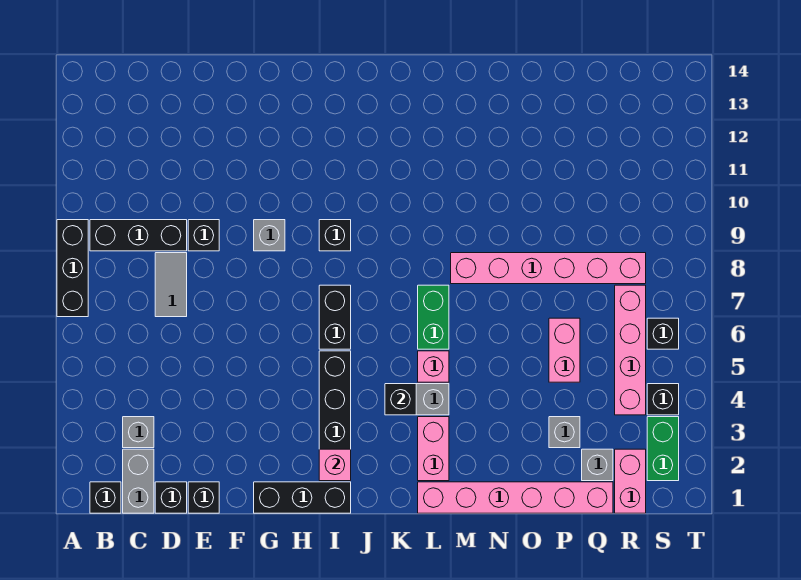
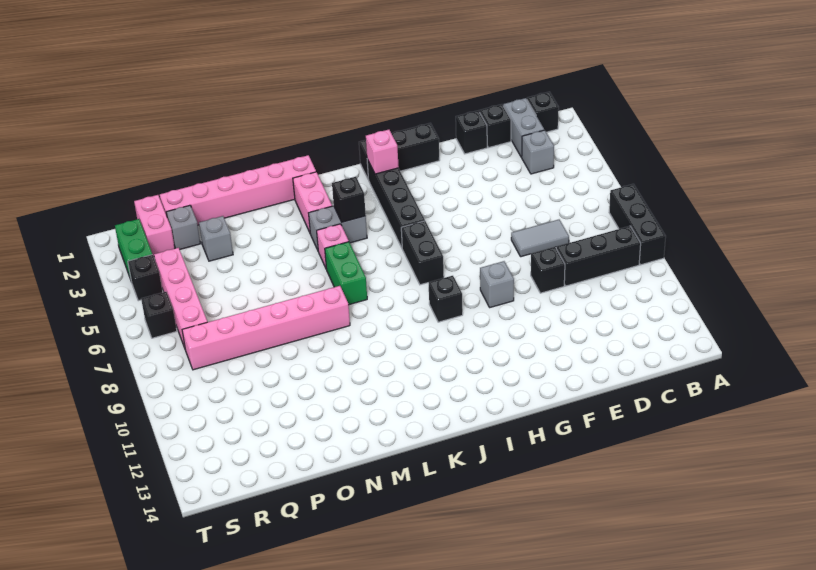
grey tile D7:D8 level 1 -> grey tile D7:E7 level 1
pink brick P5:P6 level 1 -> none

